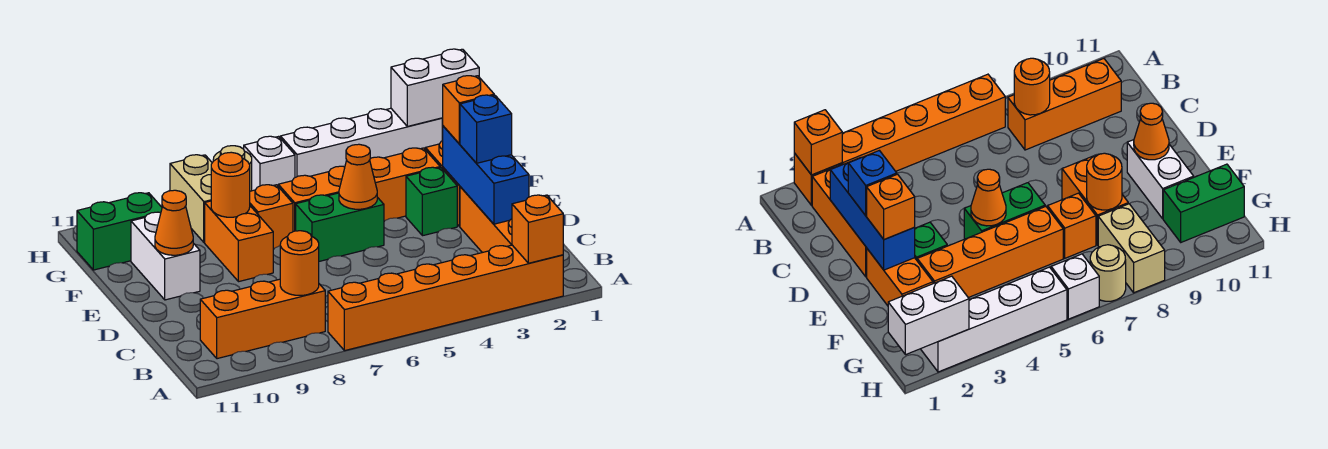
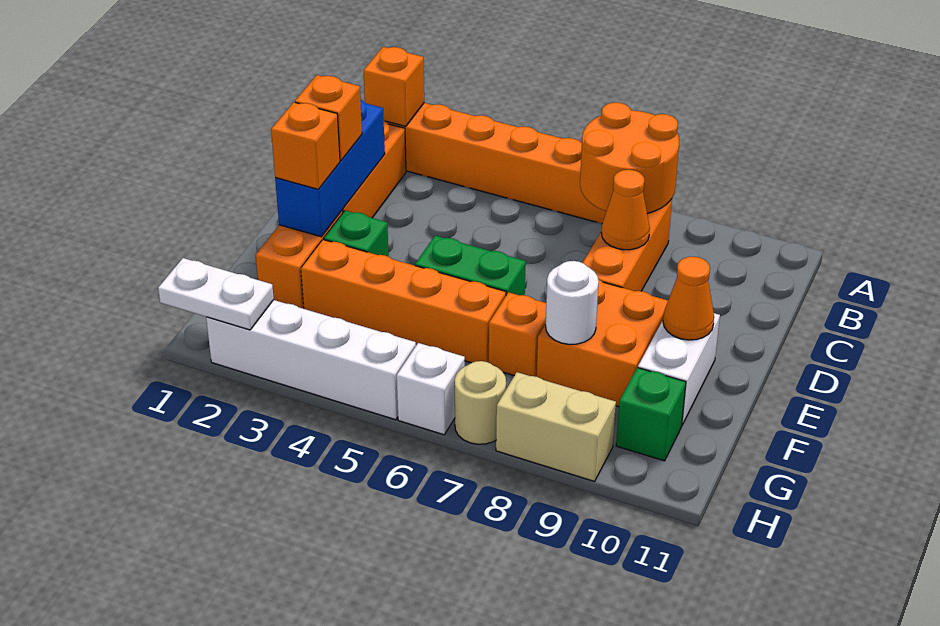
orange brick B8:B10 level 1 -> orange brick B8:D8 level 1
orange round brick B8 level 2 -> orange round brick A7:B8 level 2
blue brick D2 level 3 -> orange brick D2 level 3
orange cone E5 level 2 -> orange cone C8 level 2
orange brick E8:F8 level 1 -> orange brick E8:F9 level 1
orange round brick F8 level 2 -> white round brick F8 level 2
tan brick G8:H8 level 1 -> tan brick H8:H9 level 1
green brick G10:G11 level 1 -> green brick G10 level 1
white brick H1:H2 level 2 -> white plate H1:H2 level 2

